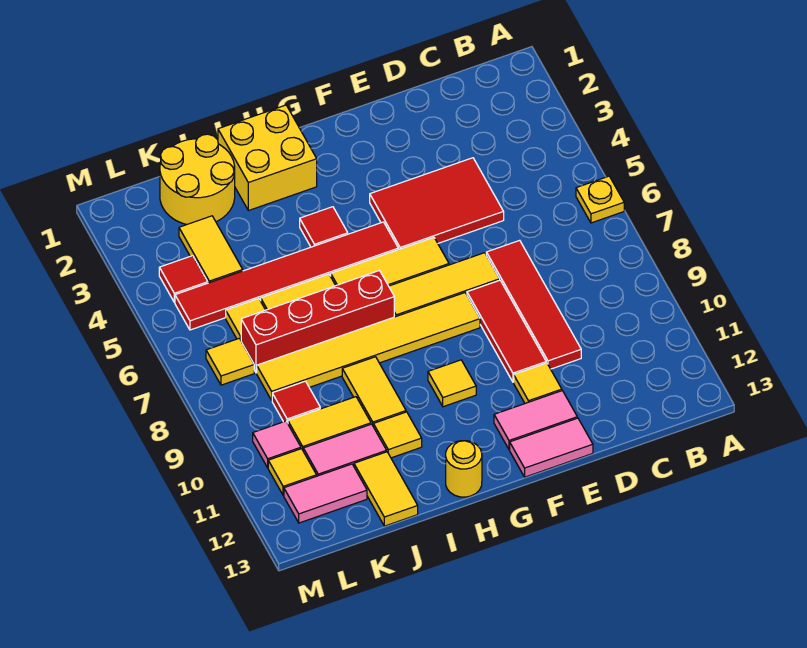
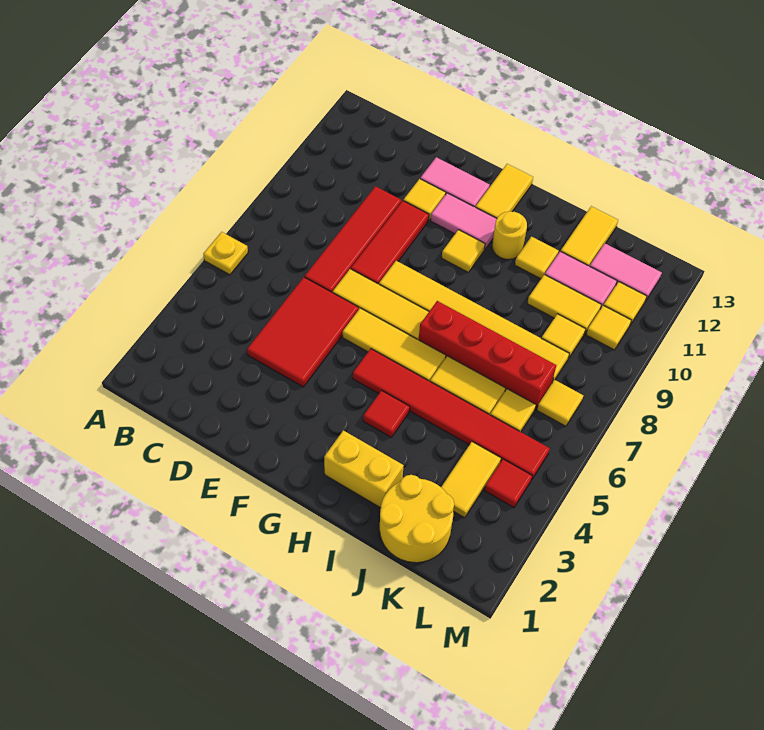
red tile D4:F5 level 1 -> red tile D4:E6 level 1
pink tile E13:F13 level 1 -> pink tile F11:G11 level 1
yellow brick H1:I2 level 1 -> yellow brick H2:I2 level 1
yellow round brick H13 level 1 -> yellow round brick H11 level 1
yellow tile I9:I10 level 1 -> yellow tile G12:G13 level 1
red tile K9 level 1 -> yellow tile K9 level 1
pink tile L10 level 1 -> yellow tile L10 level 1

